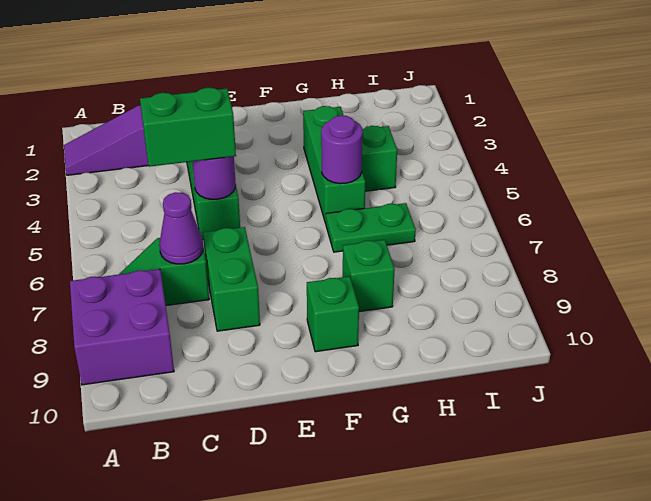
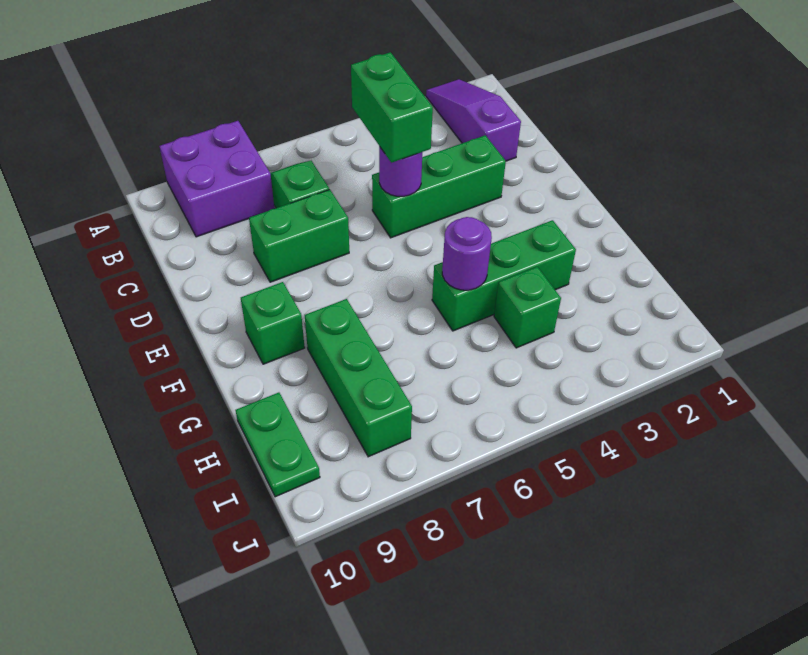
purple cone C7 level 2 -> none
green plate G6:H6 level 1 -> green plate H10:I10 level 1
green brick G8 level 1 -> green brick G8:I8 level 1

